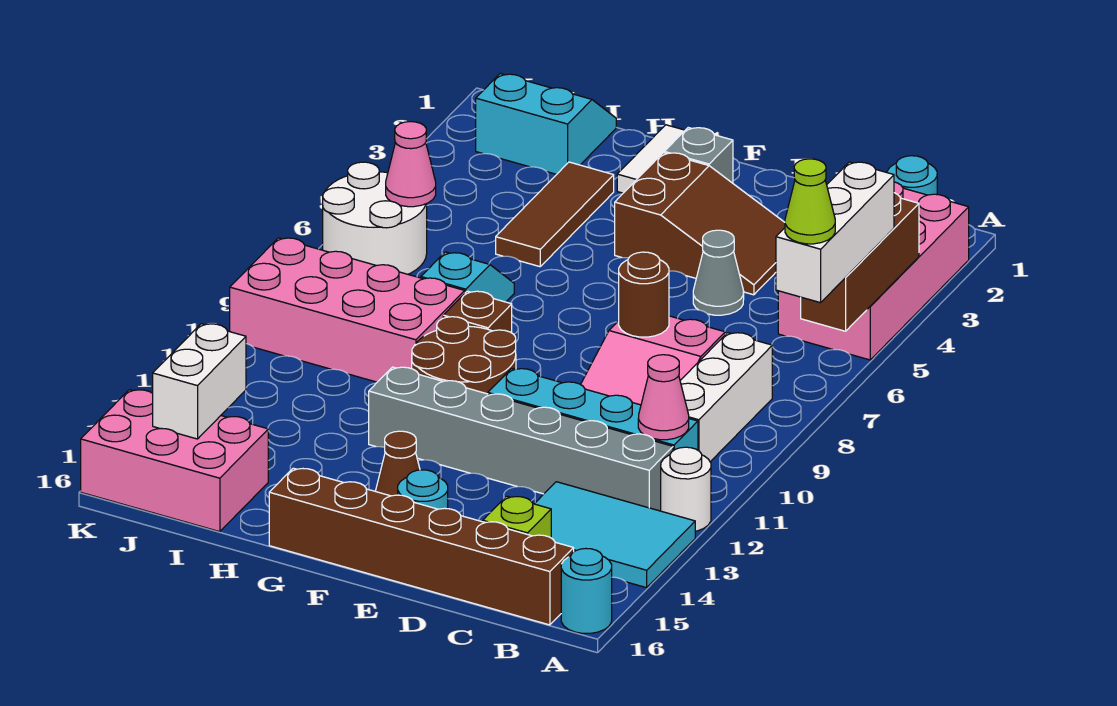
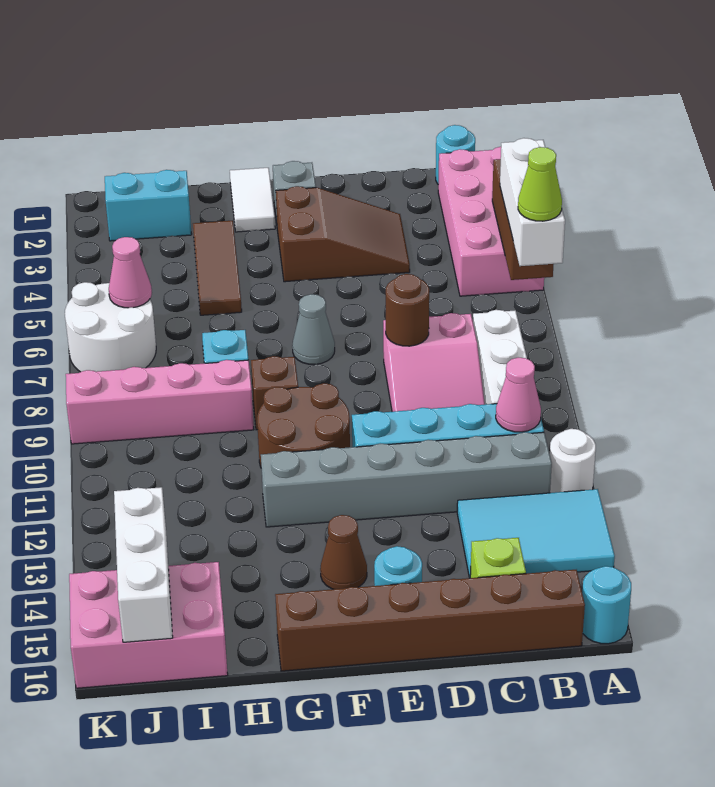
grey cone D5 level 1 -> grey cone F7 level 1
pink brick H9:K10 level 1 -> pink brick H9:K9 level 1
white brick J14:J15 level 2 -> white brick J14:J16 level 2

